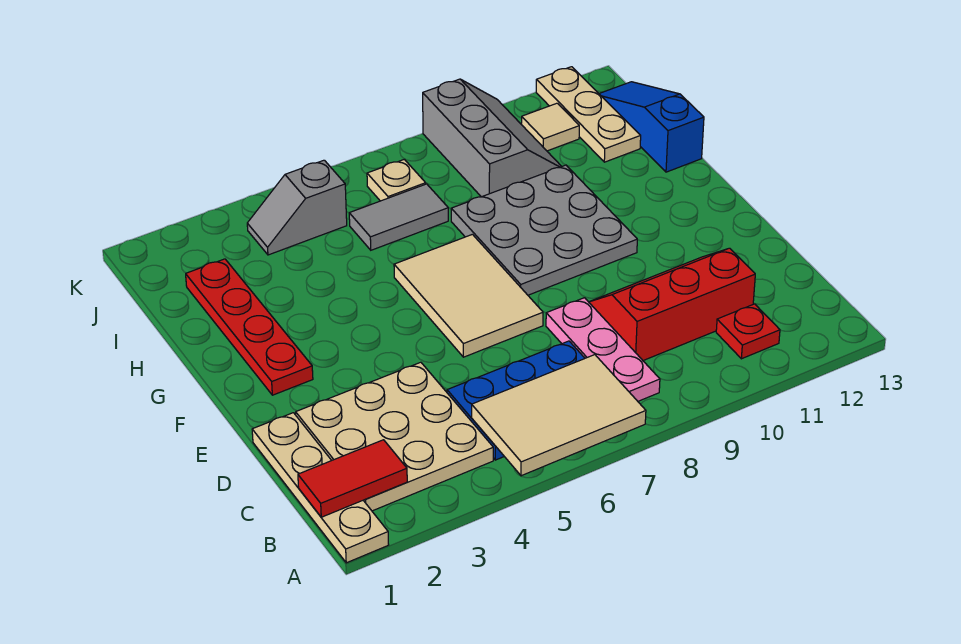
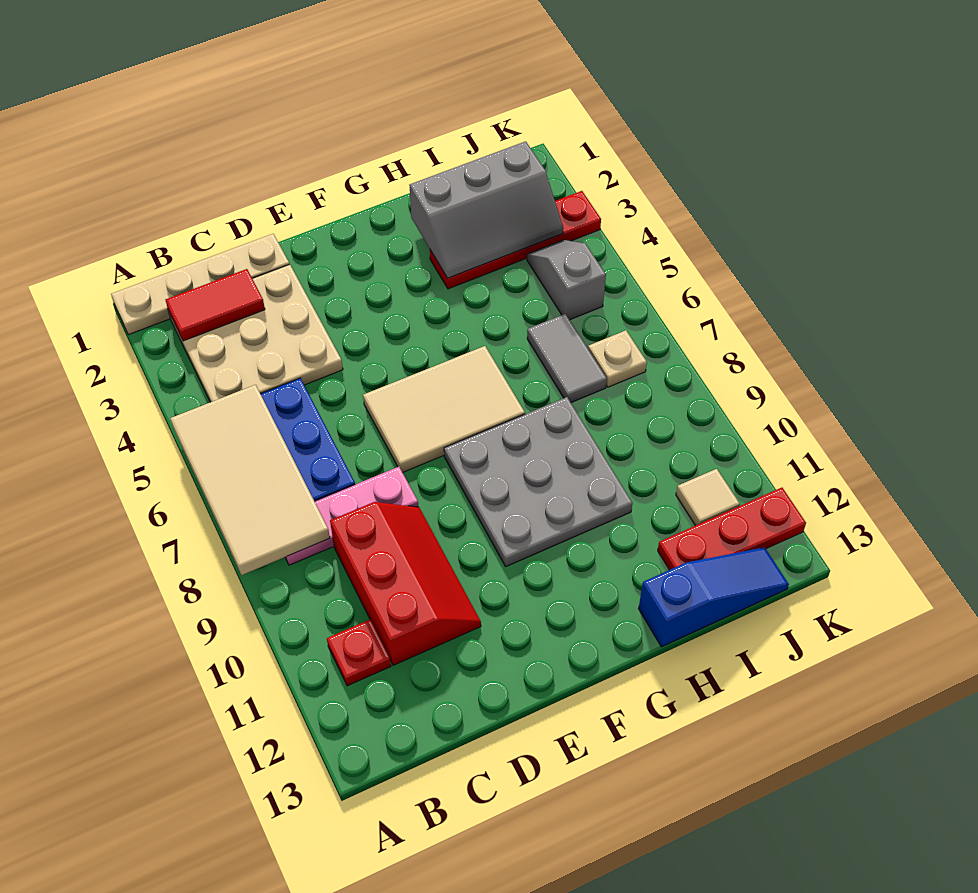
tan tile A5:B7 level 2 -> tan tile A5:B8 level 2
red tile B1:B2 level 2 -> red tile B2:C2 level 2
red plate F2:I2 level 1 -> red plate H3:K3 level 1
grey slope I9:K10 level 1 top 9 -> grey slope H2:J3 level 2 top 2
tan plate I12:K12 level 1 -> red plate I12:K12 level 1

